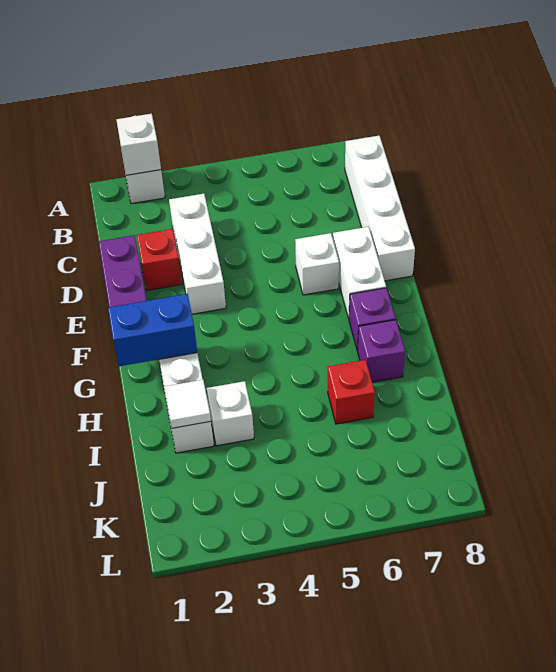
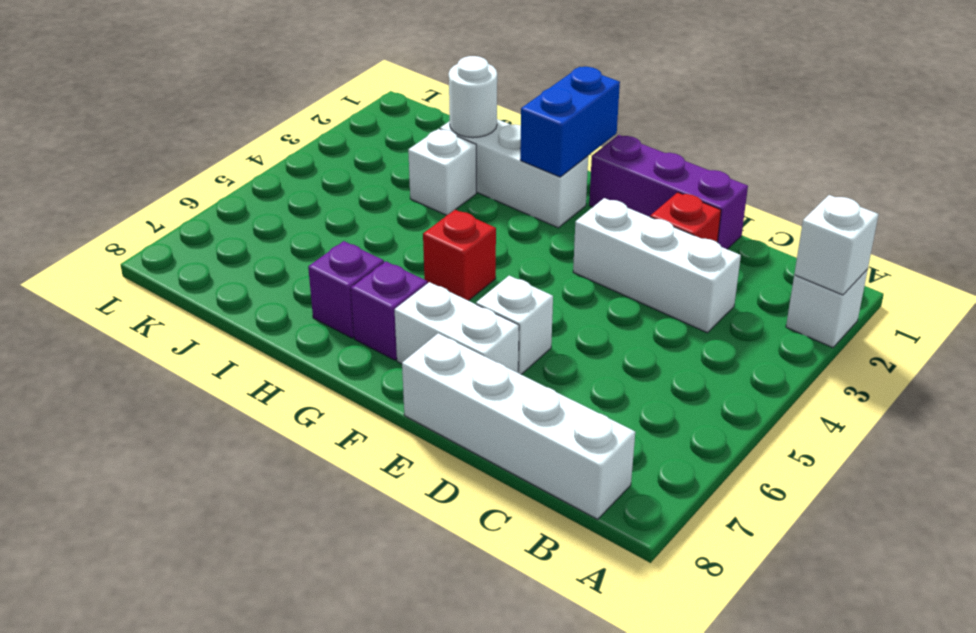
white tile I2 level 2 -> white round brick I2 level 2
red brick I6 level 1 -> red brick G5 level 1

